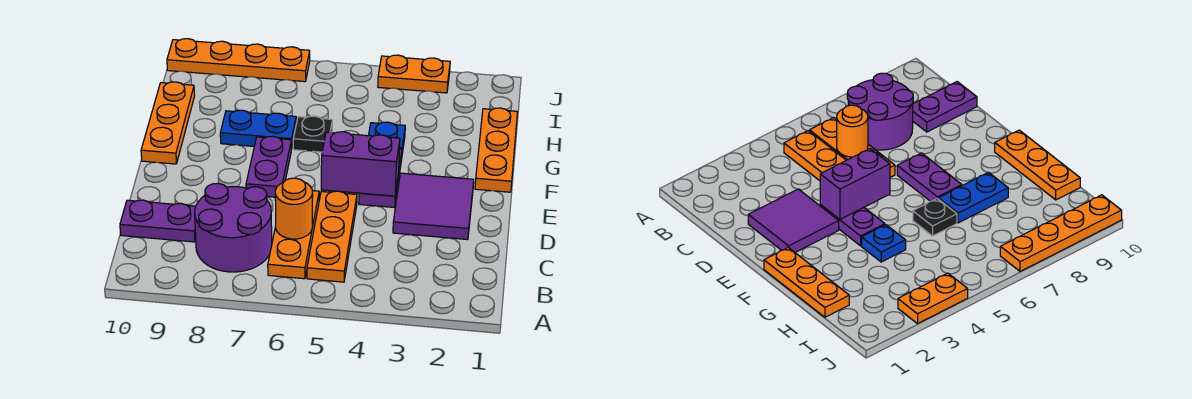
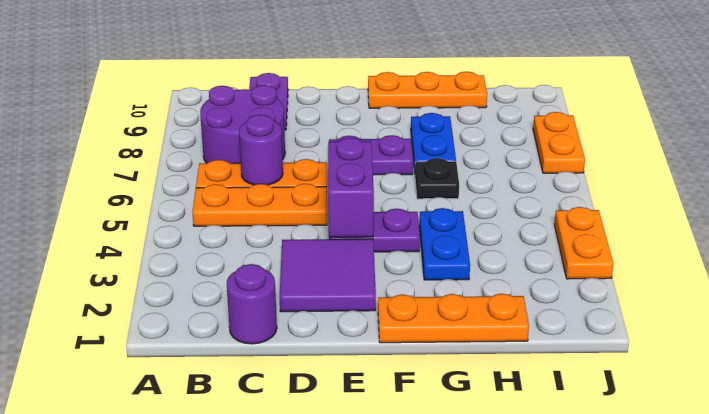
none -> purple round brick C1 level 1
orange round brick C6 level 2 -> purple round brick C6 level 2
blue plate G4 level 1 -> blue plate G3:G4 level 1
orange plate J7:J10 level 1 -> orange plate J7:J8 level 1

